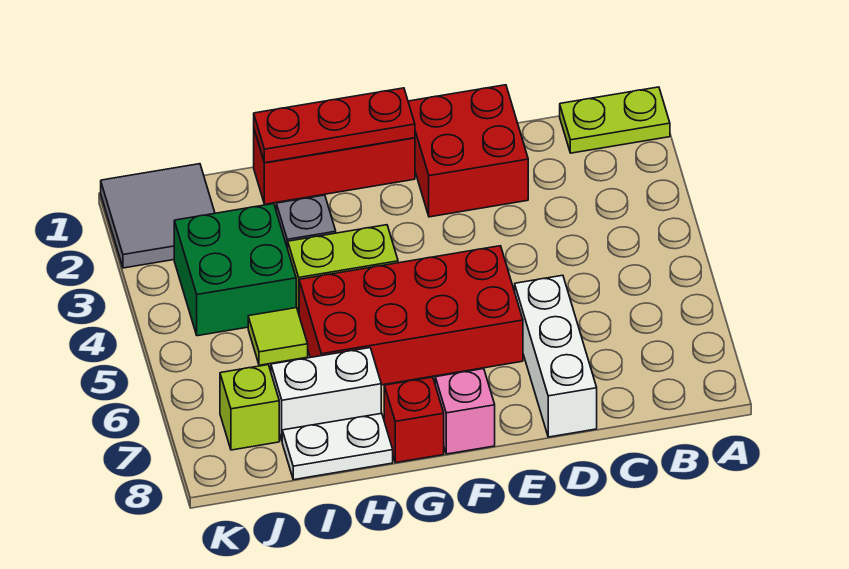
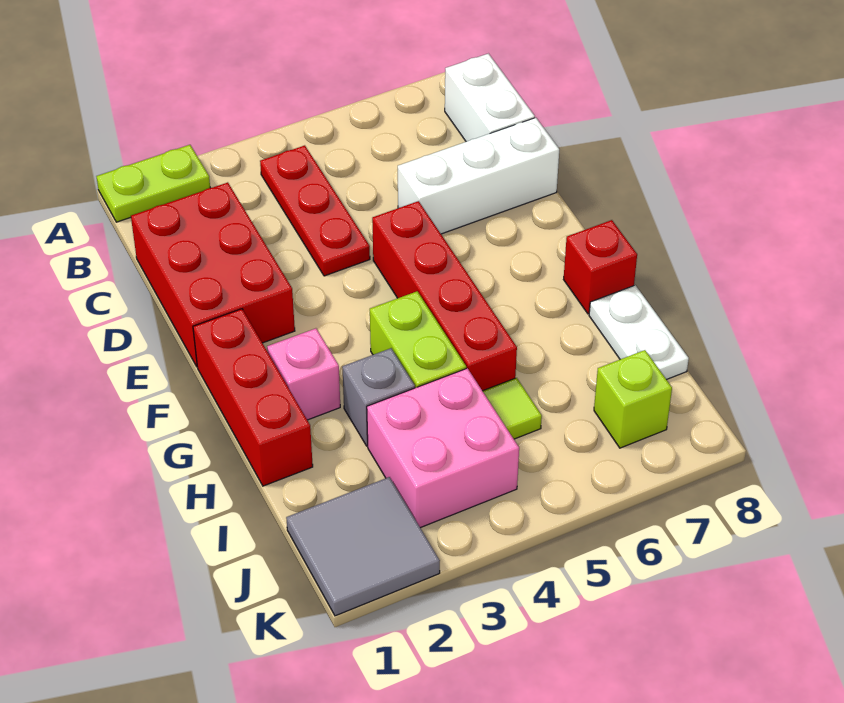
lime plate A1:B1 level 1 -> lime plate A1:A2 level 1
red brick D1:E2 level 1 -> red brick C1:E2 level 1
red brick E5:H6 level 1 -> red brick E5:H5 level 1
red plate F1:H1 level 2 -> red plate B4:D4 level 1
pink brick F8 level 1 -> pink brick G2 level 1
white brick H7:I7 level 1 -> white brick B8:C8 level 1
green brick I3:J4 level 1 -> pink brick I3:J4 level 1

